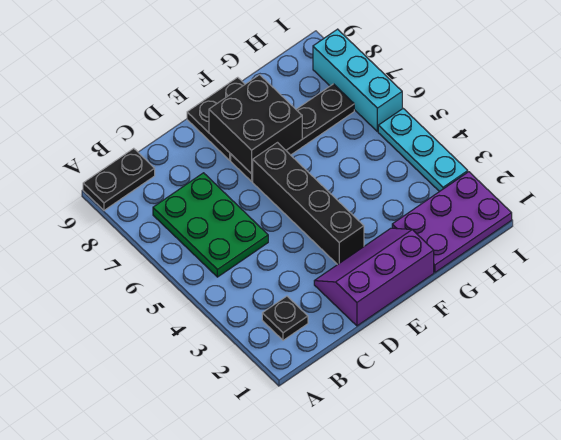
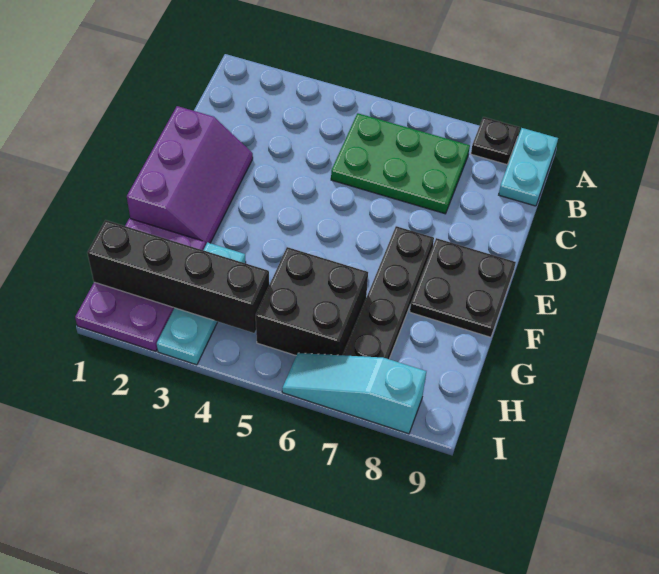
black plate A9:B9 level 1 -> cyan plate A9:B9 level 1
black plate B2 level 1 -> black plate A8 level 1
black brick E3:E6 level 1 -> black brick H1:H4 level 2
black brick E7:F8 level 2 -> black brick G5:H6 level 1
cyan plate I3:I5 level 1 -> cyan plate G3:I3 level 1
cyan brick I6:I8 level 1 -> cyan slope I6:I8 level 1 top 8

